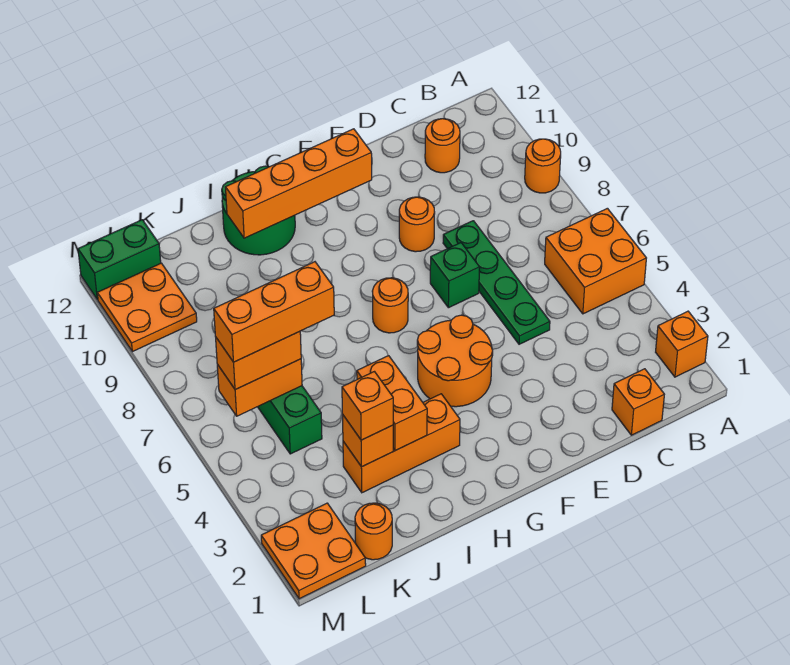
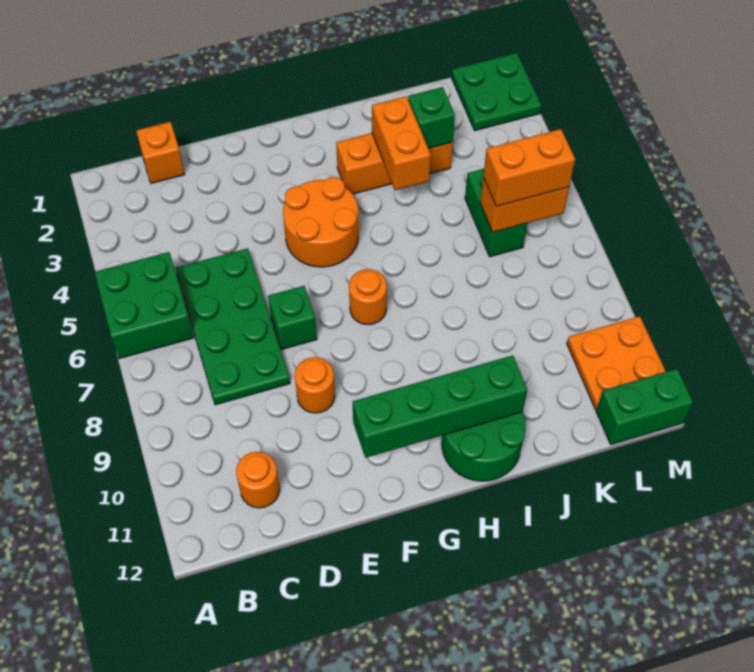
orange brick A2 level 1 -> none
orange brick A5:B6 level 1 -> green brick A5:B6 level 1
orange round brick A9 level 1 -> none
green plate D5:D8 level 1 -> green plate C5:D8 level 1
orange brick F11:I11 level 2 -> green brick F11:I11 level 2
orange brick J3 level 2 -> green brick J3 level 2
orange brick J3 level 3 -> none
orange brick J6:L6 level 4 -> none
orange round brick K1 level 1 -> none
orange plate L1:M2 level 1 -> green plate L1:M2 level 1

